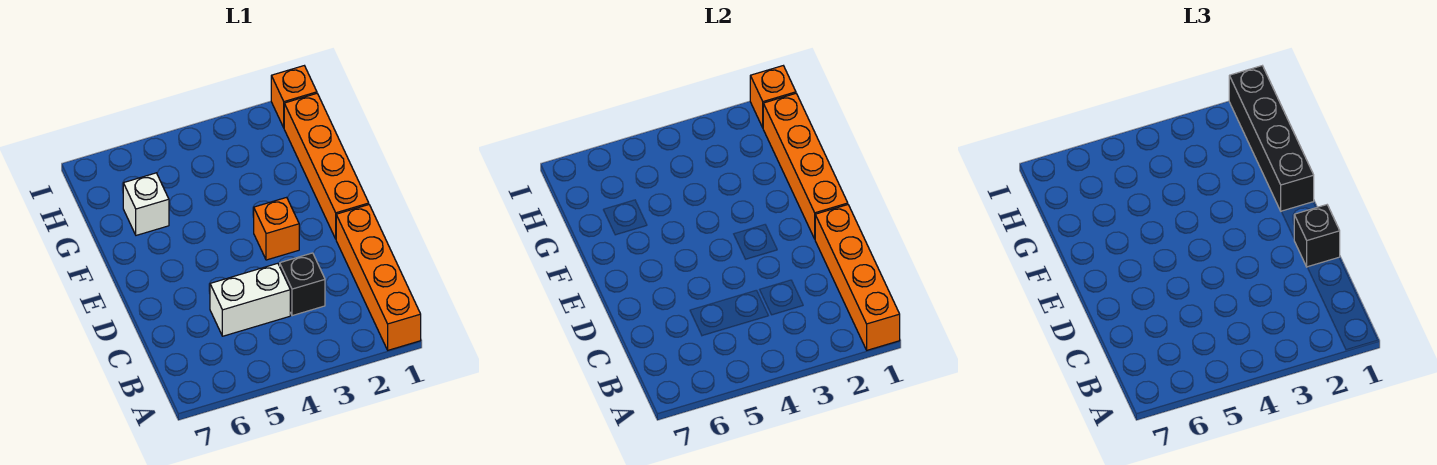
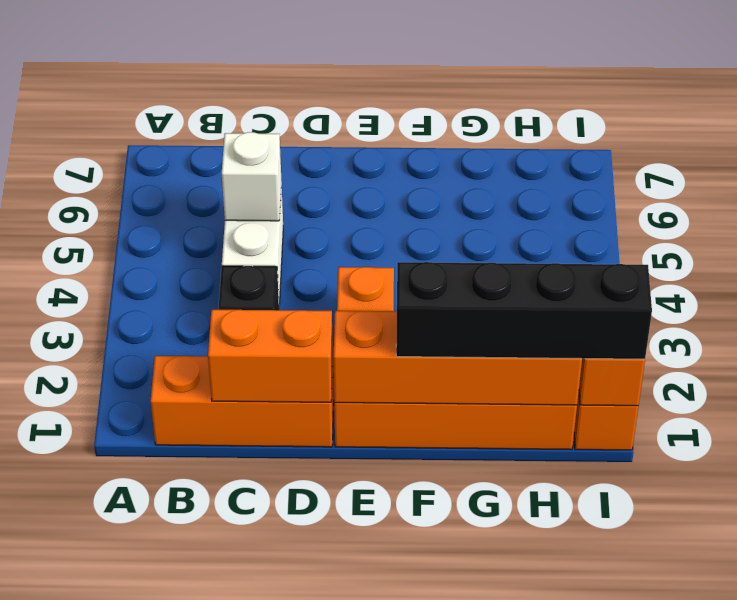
orange brick A1:D1 level 1 -> orange brick B1:D1 level 1
orange brick A1:D1 level 2 -> orange brick C1:D1 level 2
black brick D1 level 3 -> none
white brick G6 level 1 -> white brick C5 level 2

